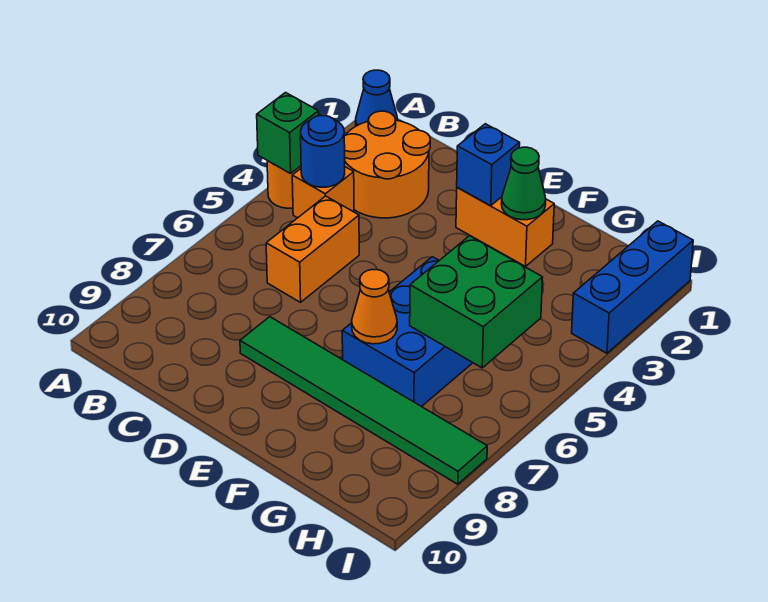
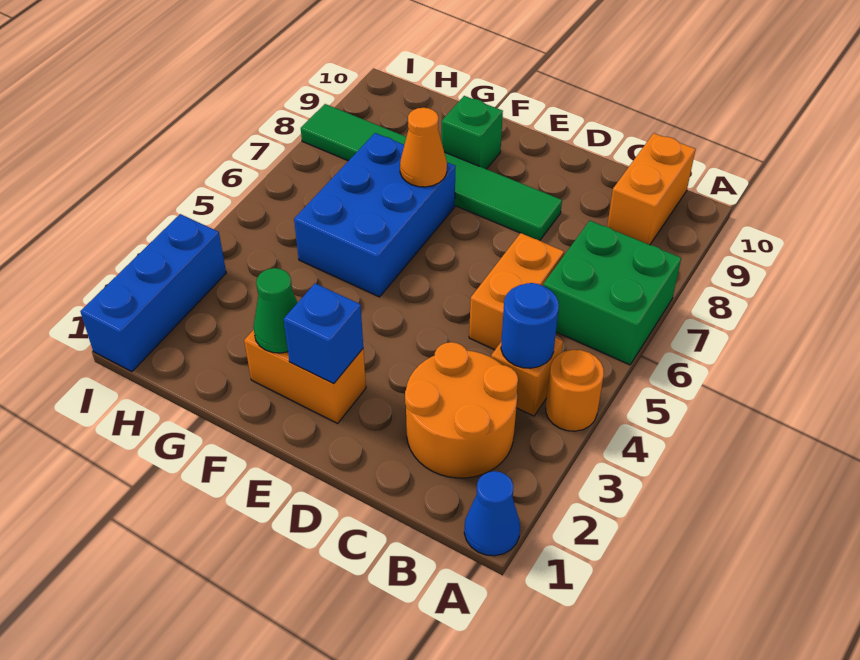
green brick A4 level 2 -> green brick F9 level 1
none -> orange brick B9:B10 level 1
green brick G5:H6 level 2 -> green brick A6:B7 level 1

